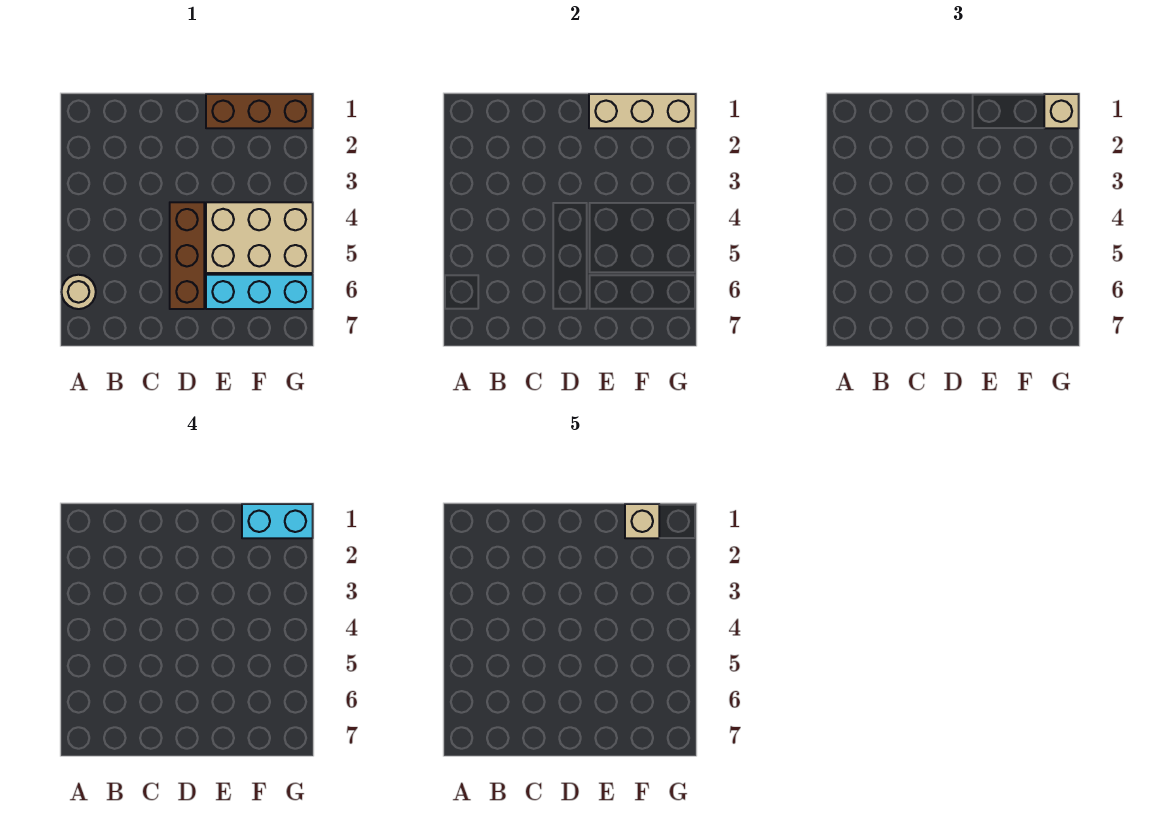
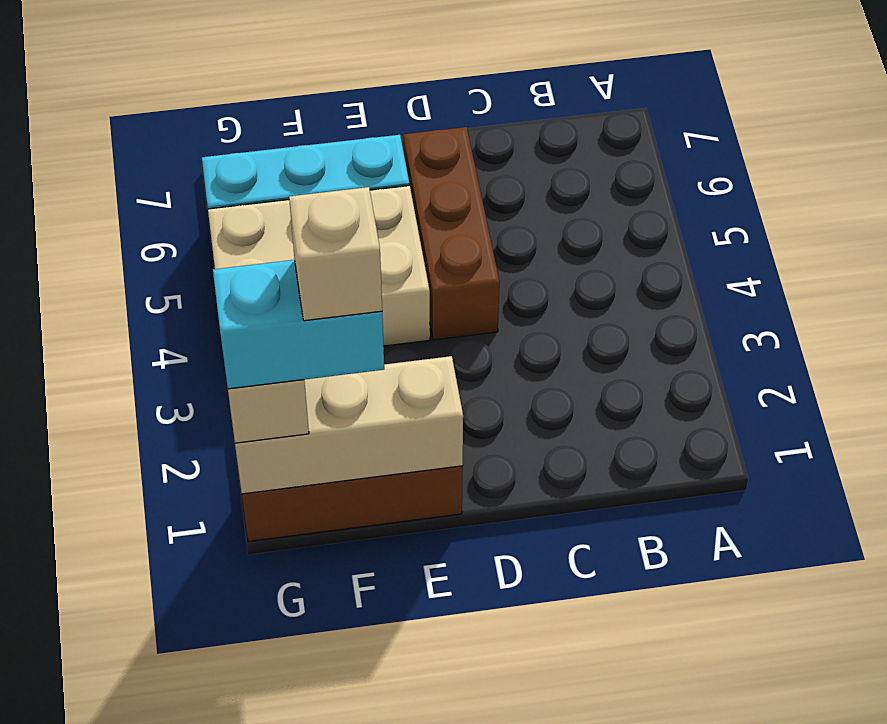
tan round brick A6 level 1 -> none

